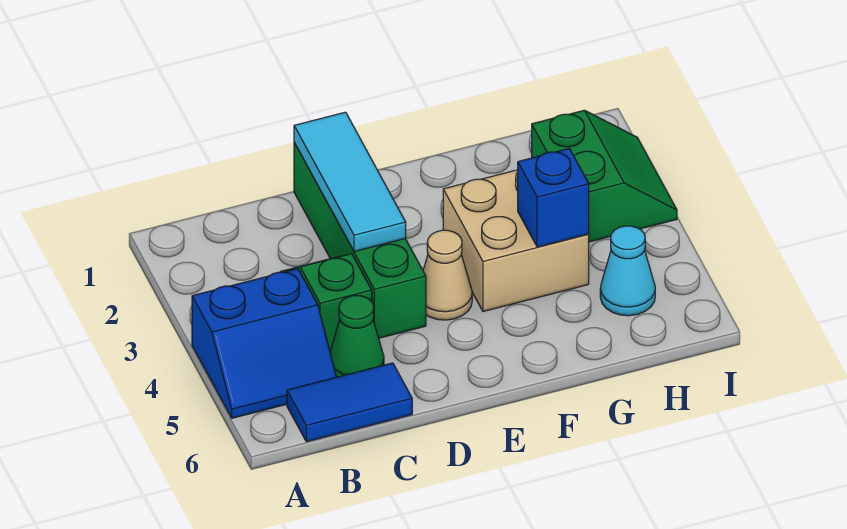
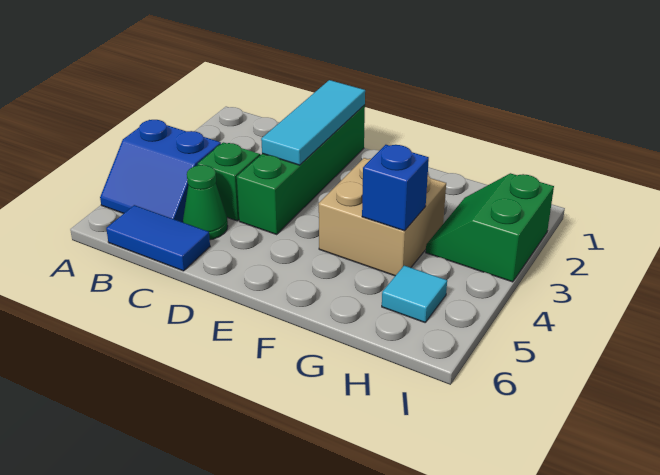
tan cone E4 level 1 -> none
green slope H2:I3 level 1 top H -> green slope H2:I3 level 1 top I
cyan cone H5 level 1 -> cyan tile H5 level 1

